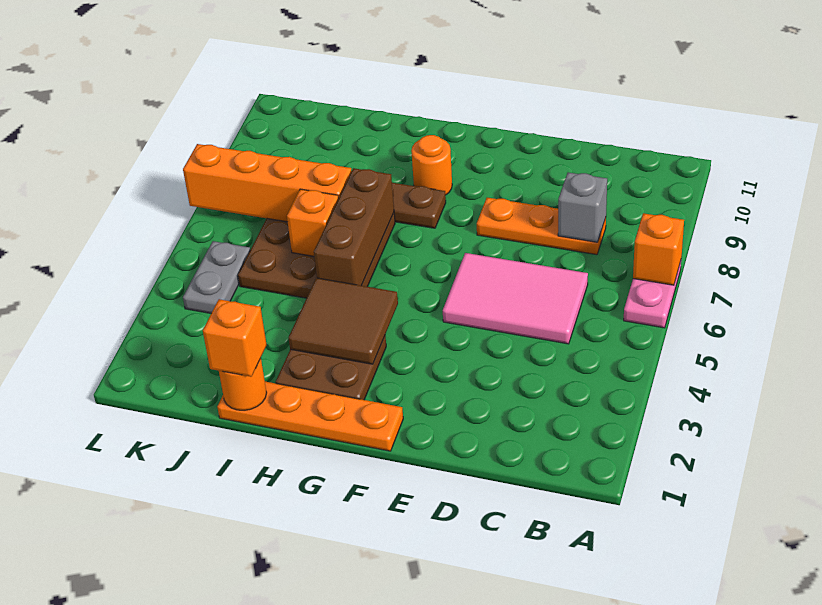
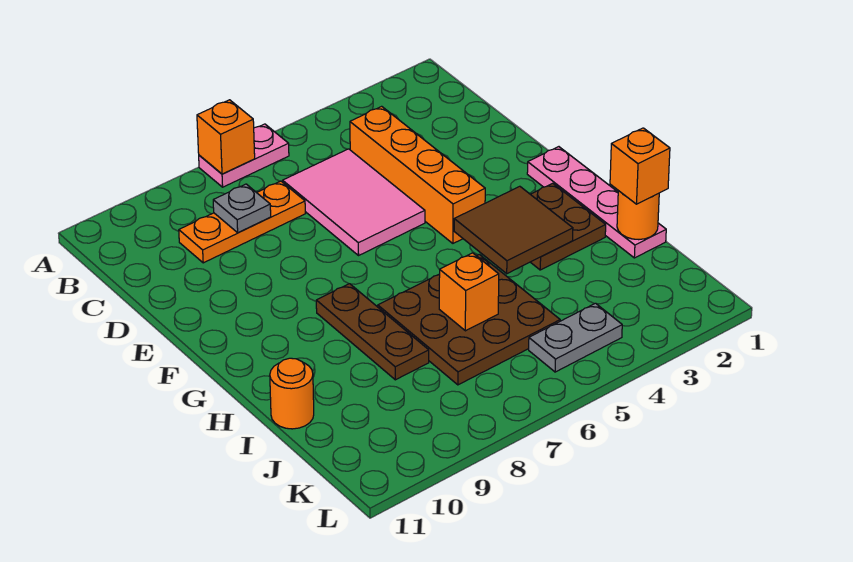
orange plate C8:E8 level 1 -> orange plate C7:C9 level 1
grey brick C8 level 2 -> grey plate C8 level 2
orange plate F1:I1 level 1 -> pink plate F1:I1 level 1
orange round brick G9 level 1 -> orange round brick I11 level 1
brown brick H5:H7 level 2 -> none
orange brick I7:L7 level 2 -> orange brick C4:F4 level 1

